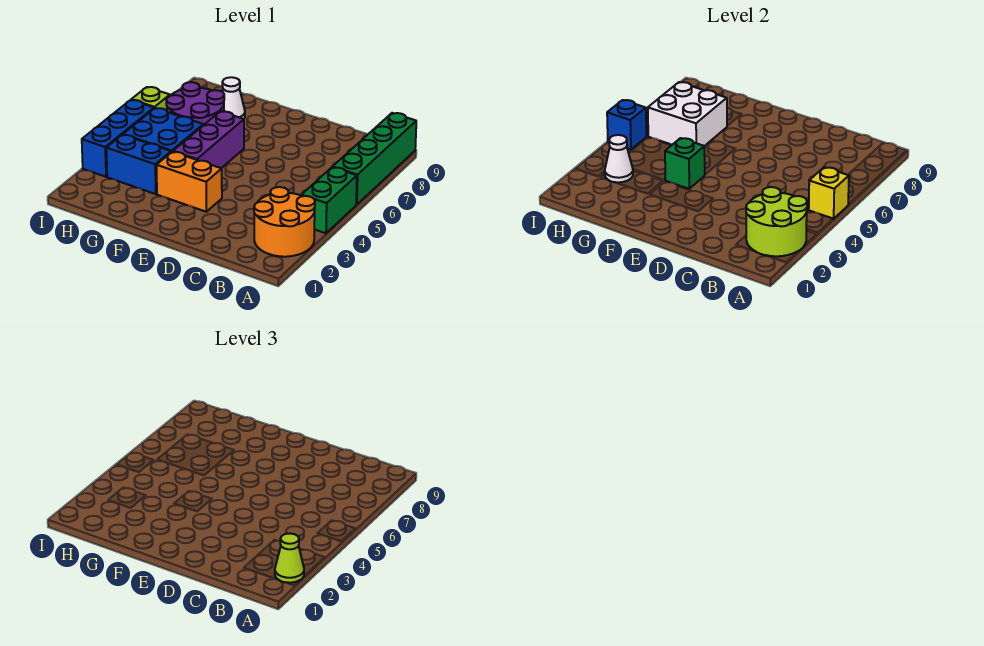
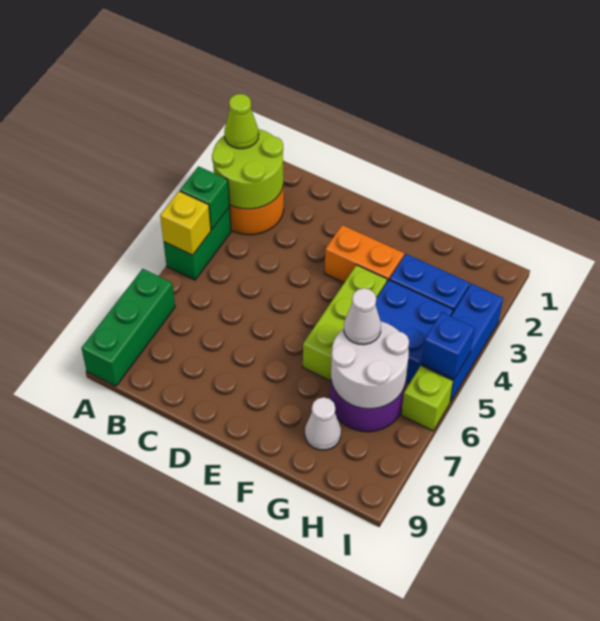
green brick A6:A9 level 1 -> green brick A7:A9 level 1
purple brick F4:F6 level 1 -> lime brick F4:F6 level 1
green brick F4 level 2 -> green brick A4 level 2
white brick G6:H7 level 2 -> white round brick G6:H7 level 2
white cone H3 level 2 -> white cone G6 level 3

